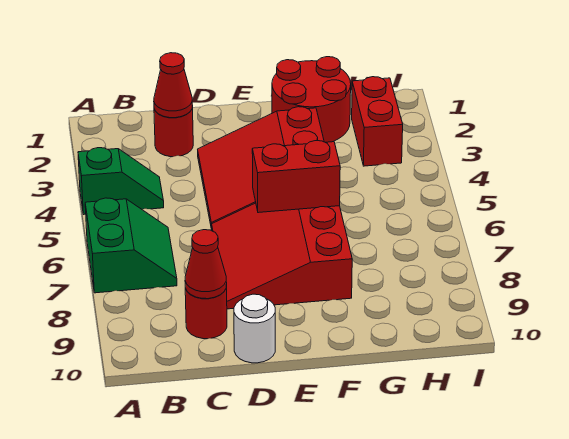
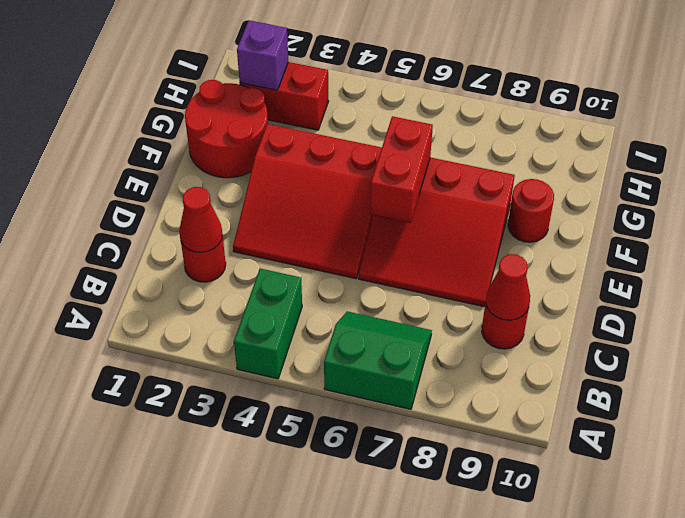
green slope A4:B4 level 1 top A -> green brick A4:B4 level 1
white round brick D10 level 1 -> none
none -> red round brick F9 level 1
none -> purple brick H2 level 2

